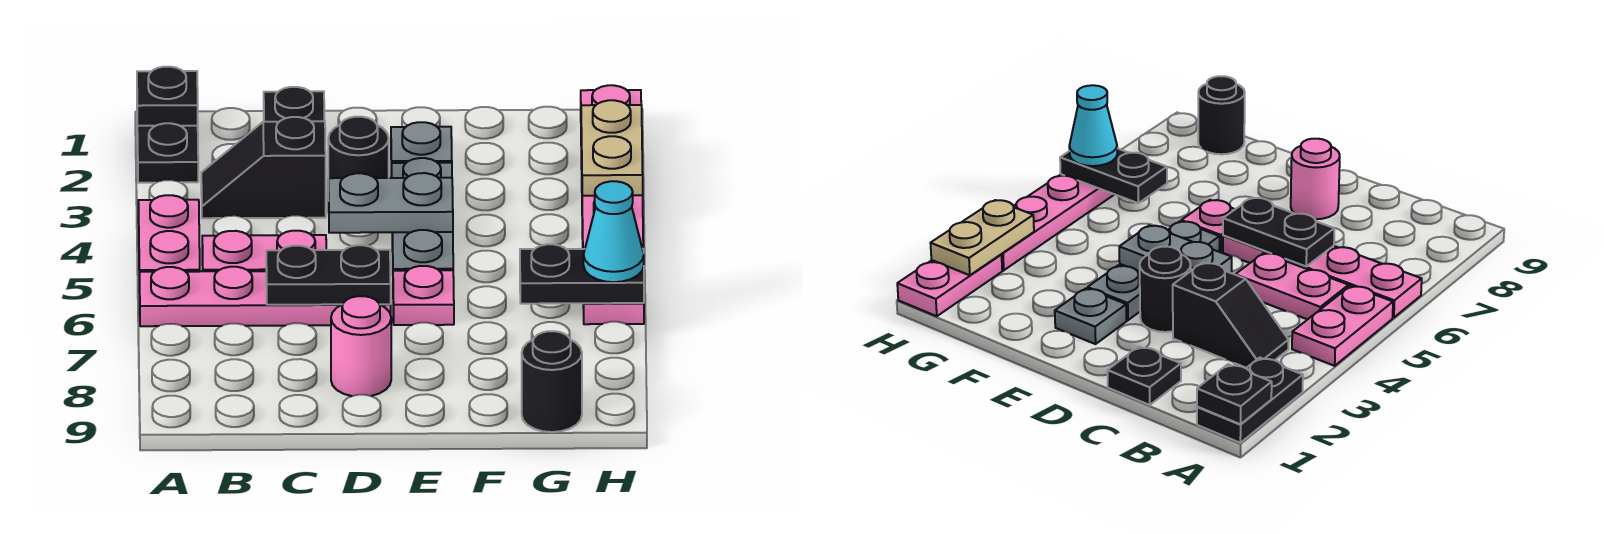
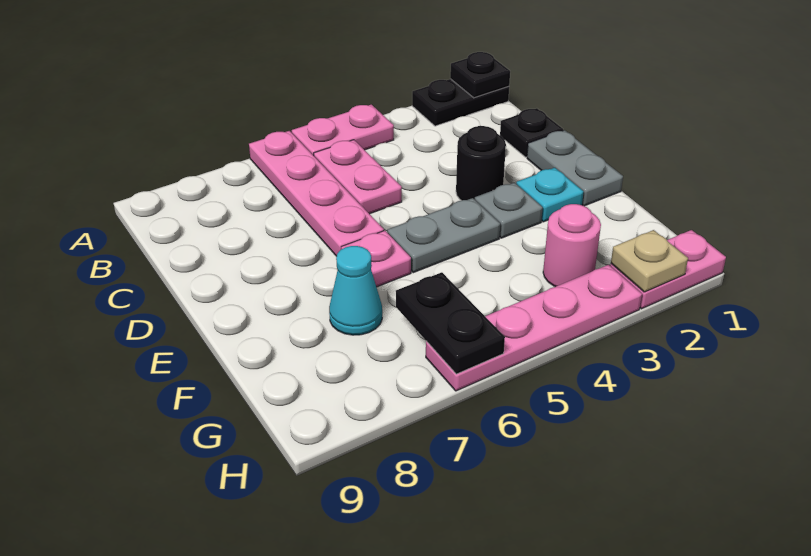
black slope B3:C3 level 1 top C -> none
black plate C6:D6 level 2 -> none
grey plate D4:E4 level 2 -> grey plate D1:E1 level 1
pink round brick D8 level 1 -> pink round brick G3 level 1
grey plate E2 level 1 -> cyan plate E2 level 1
black round brick G9 level 1 -> none
tan plate H2:H3 level 2 -> tan plate H2 level 2
cyan cone H6 level 3 -> cyan cone F7 level 1

